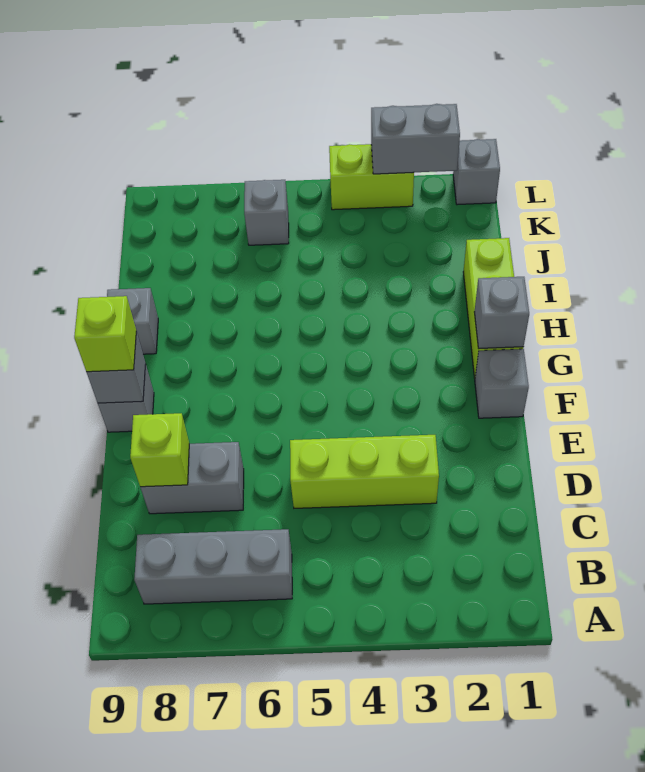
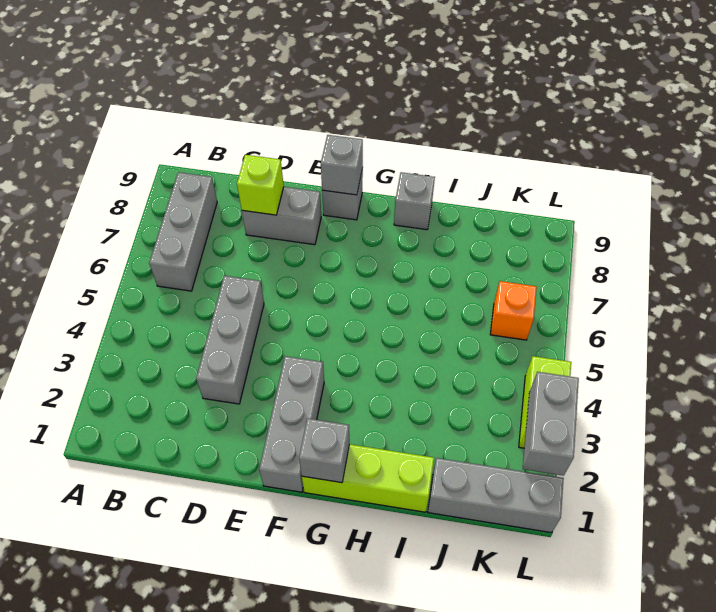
lime brick D3:D5 level 1 -> grey brick D3:D5 level 1
grey brick D7:D8 level 1 -> grey brick D8:E8 level 1
grey brick F1 level 1 -> grey brick F1:F3 level 1
lime brick F9 level 3 -> none
grey brick K6 level 1 -> orange brick K6 level 1
grey brick L1 level 1 -> grey brick J1:L1 level 1

